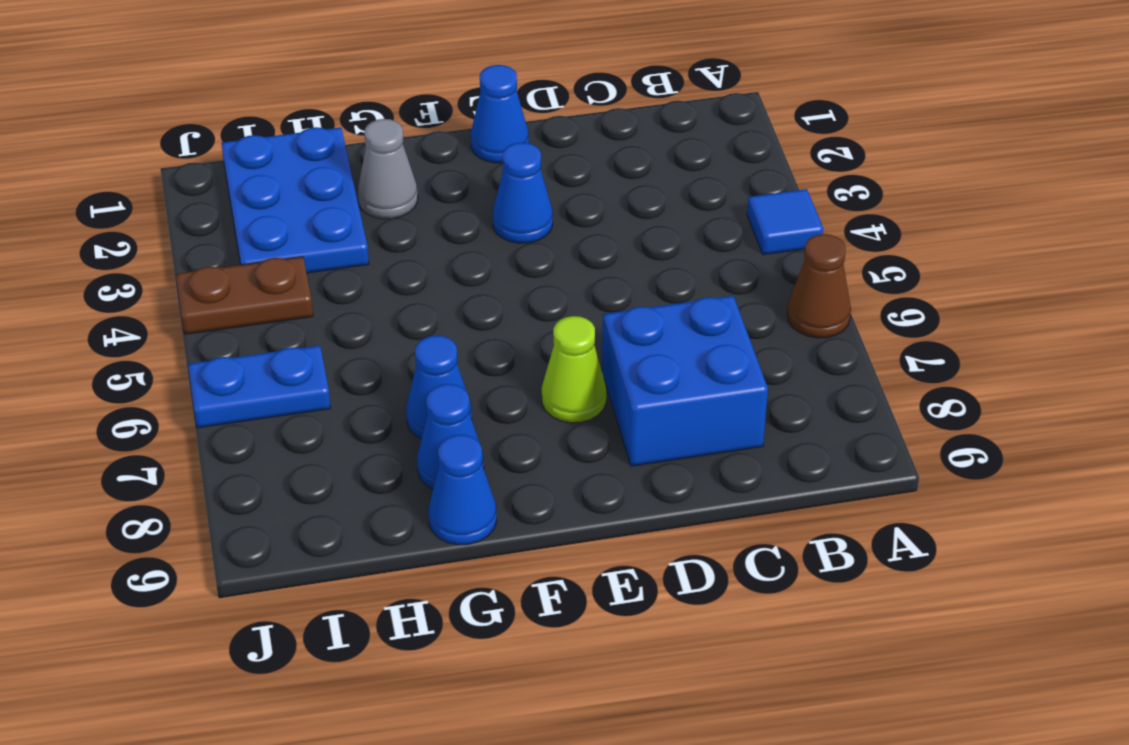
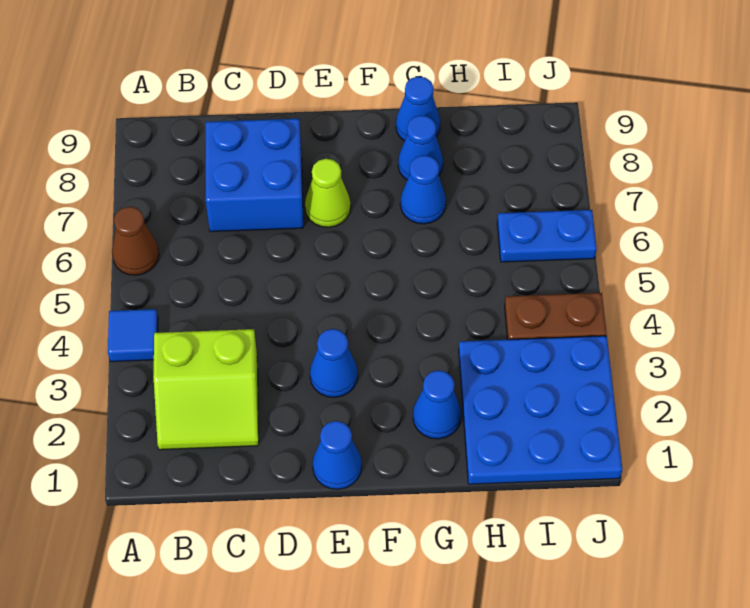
none -> lime slope B2:C3 level 1 top 3
grey cone G2 level 1 -> blue cone G2 level 1
blue plate H1:I3 level 1 -> blue plate H1:J3 level 1

